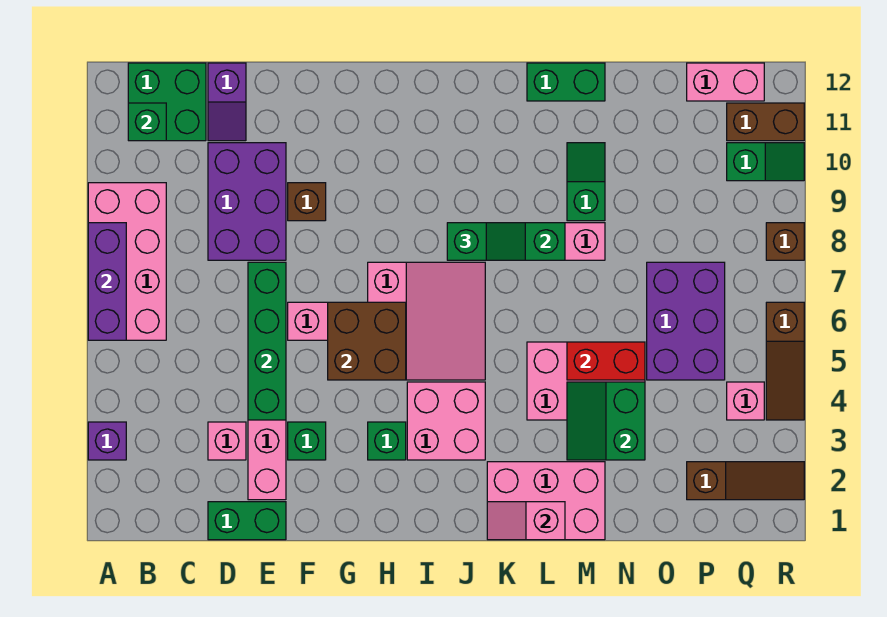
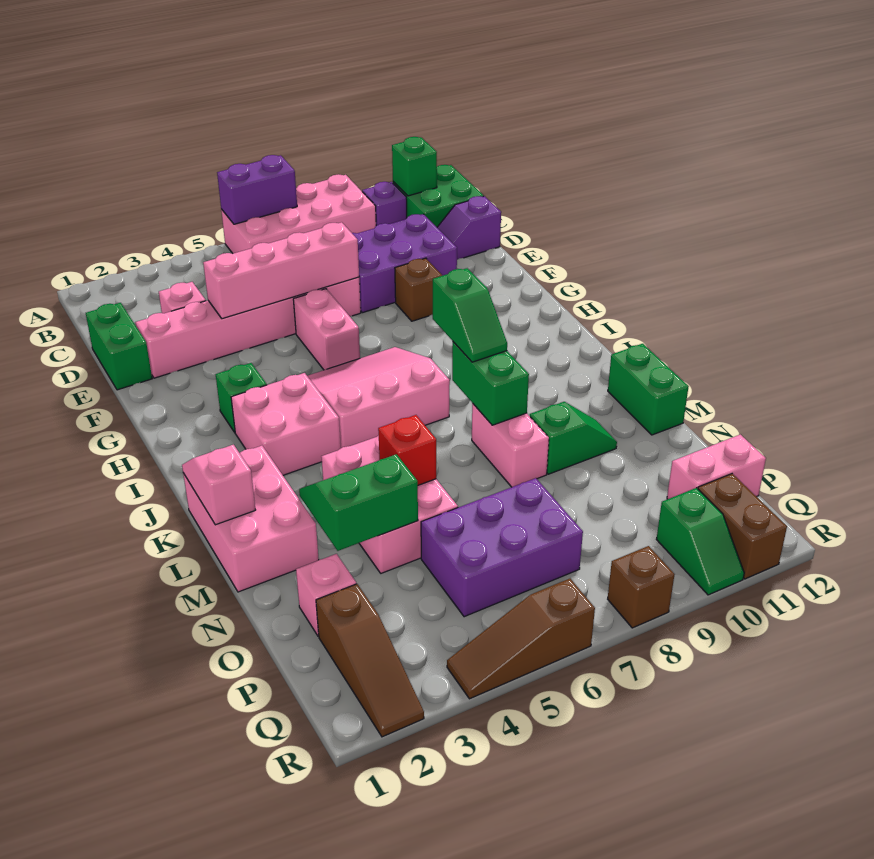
purple brick A3 level 1 -> purple brick B10 level 1
purple brick A6:A8 level 2 -> purple brick A6:A7 level 2
green brick E4:E7 level 2 -> pink brick E4:E7 level 2
green brick F3 level 1 -> none
brown brick G5:H6 level 2 -> none
pink slope H5:J7 level 1 top H -> pink slope H5:J7 level 1 top J
red brick M5:N5 level 2 -> red brick M5 level 2
pink brick P12:Q12 level 1 -> pink brick P11:P12 level 1
pink brick Q4 level 1 -> pink brick O2 level 1

